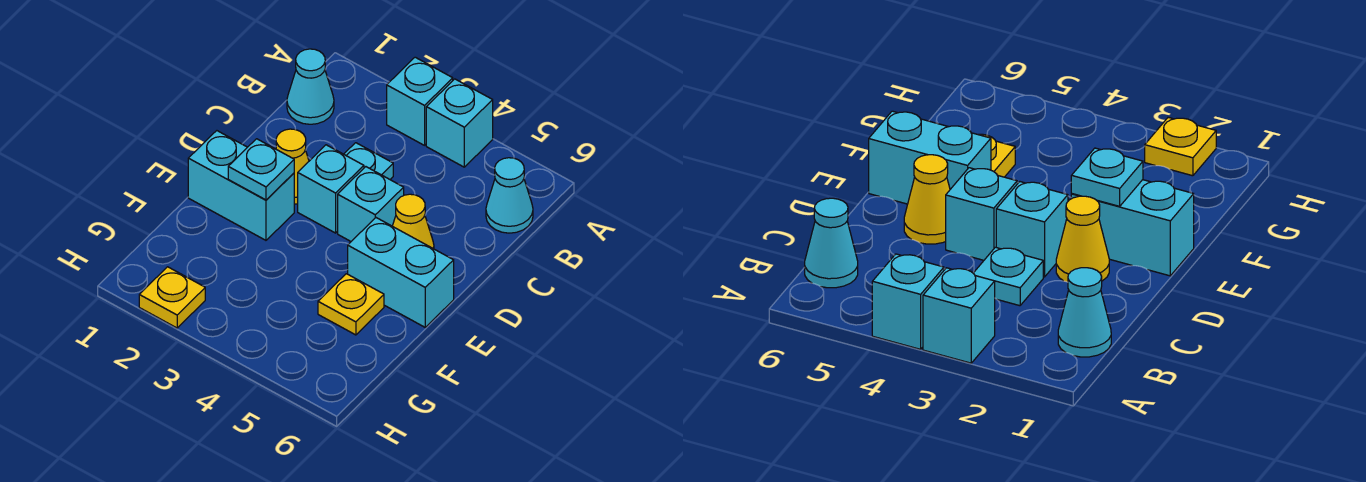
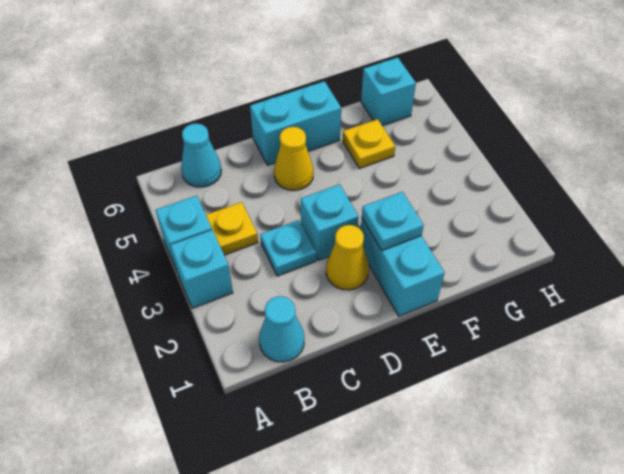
cyan brick D4 level 1 -> cyan brick G6 level 1
cyan brick E5:E6 level 1 -> cyan brick D6:E6 level 1
yellow plate H2 level 1 -> yellow plate B4 level 1

